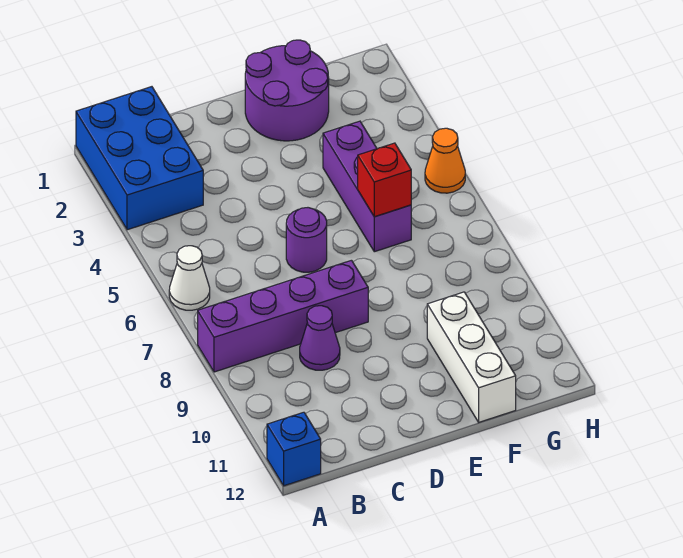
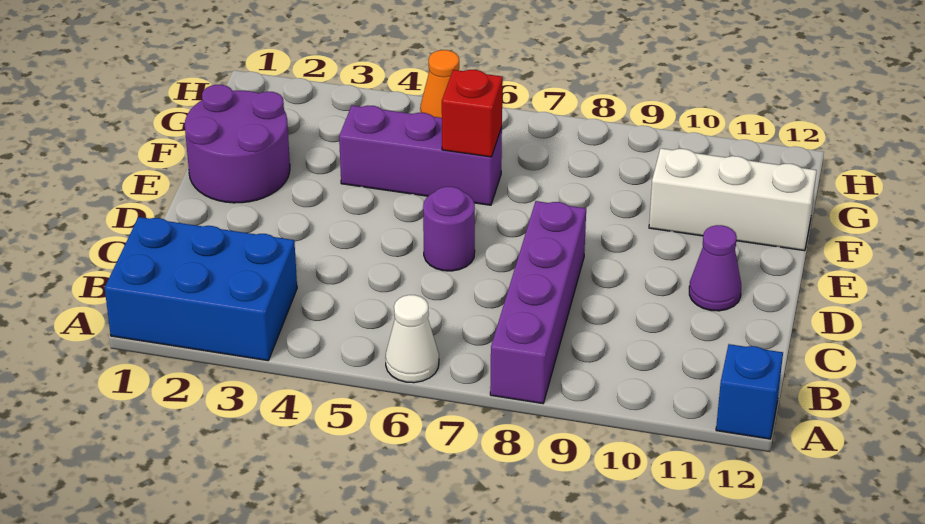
purple cone C9 level 1 -> purple cone D11 level 1

